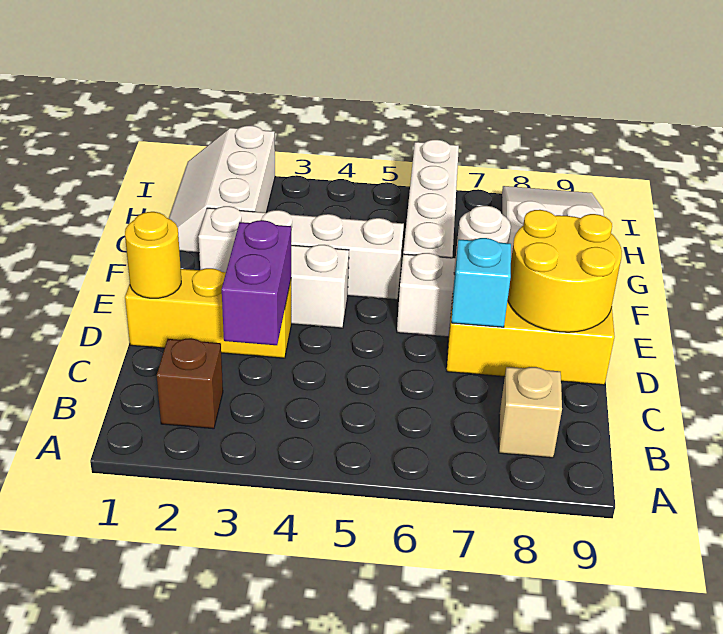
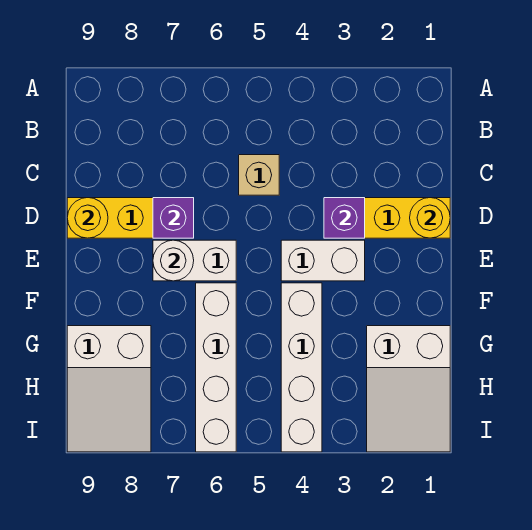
brown brick B2 level 1 -> none
tan brick B8 level 1 -> tan brick C5 level 1
purple brick C3:D3 level 2 -> purple brick D3 level 2
cyan brick D7 level 2 -> purple brick D7 level 2
yellow round brick D8:E9 level 2 -> yellow round brick D9 level 2
white brick F2:F5 level 1 -> white brick F4:I4 level 1
white slope G1:I2 level 1 top 2 -> white slope G1:I2 level 1 top G

